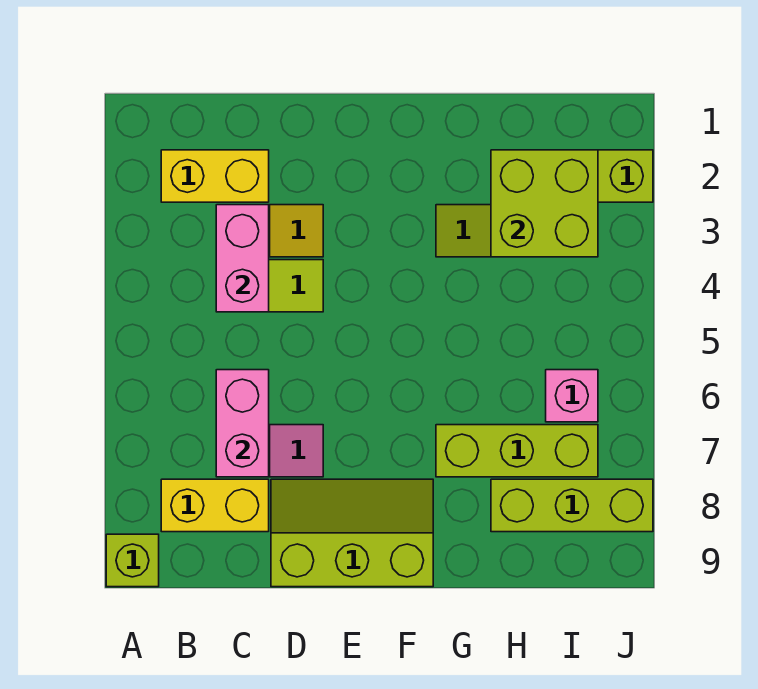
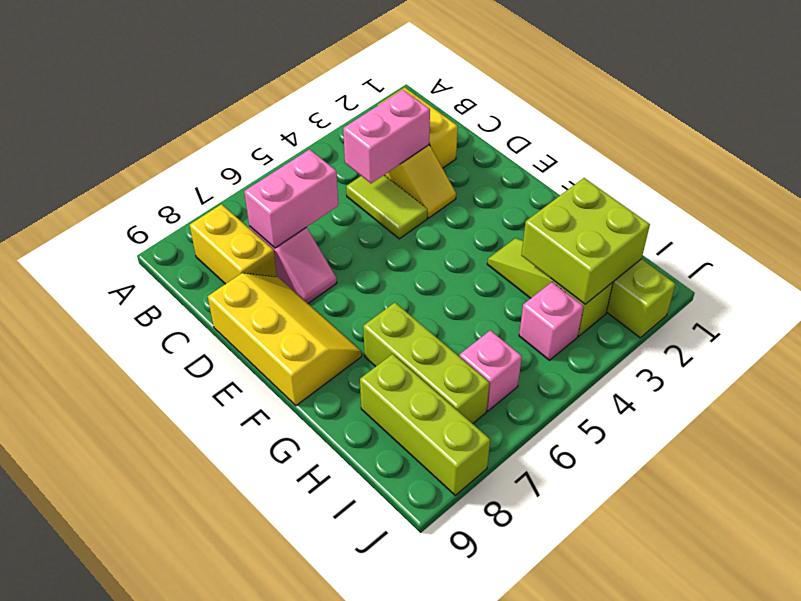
lime brick A9 level 1 -> none
lime slope D8:F9 level 1 top 9 -> yellow slope D8:F9 level 1 top 9
none -> pink brick I4 level 1

